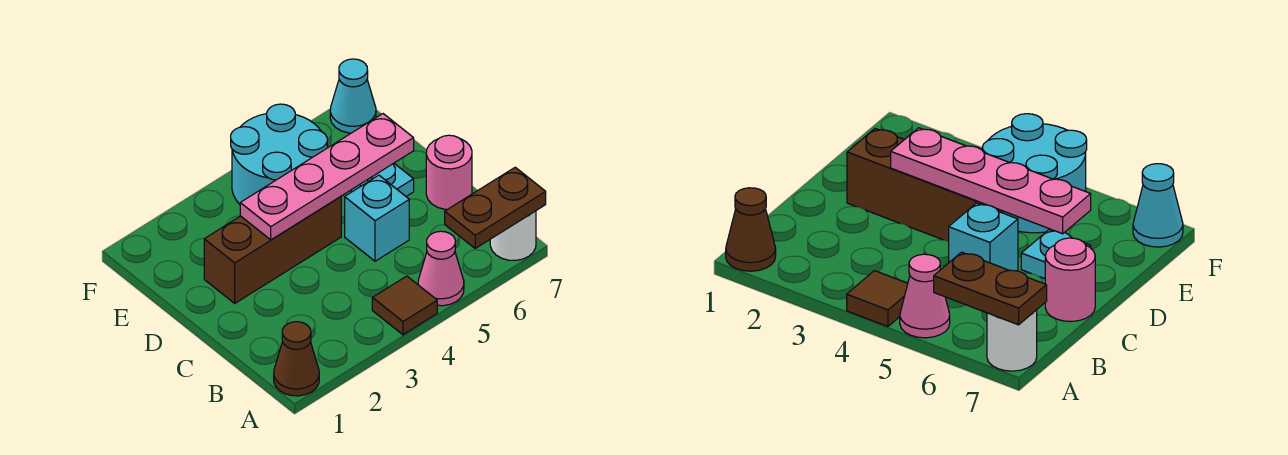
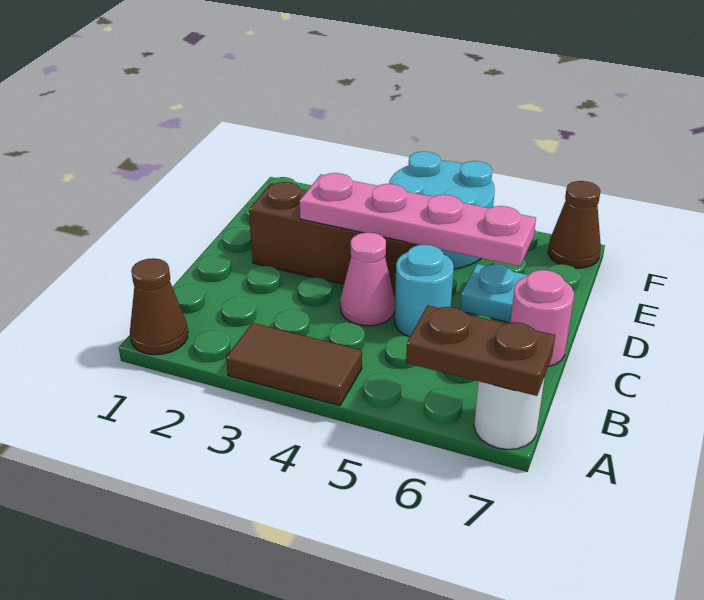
brown tile A4 level 1 -> brown tile A3:A4 level 1
pink cone A5 level 1 -> pink cone C4 level 1
cyan brick C5 level 1 -> cyan round brick C5 level 1
cyan cone F7 level 1 -> brown cone F7 level 1

